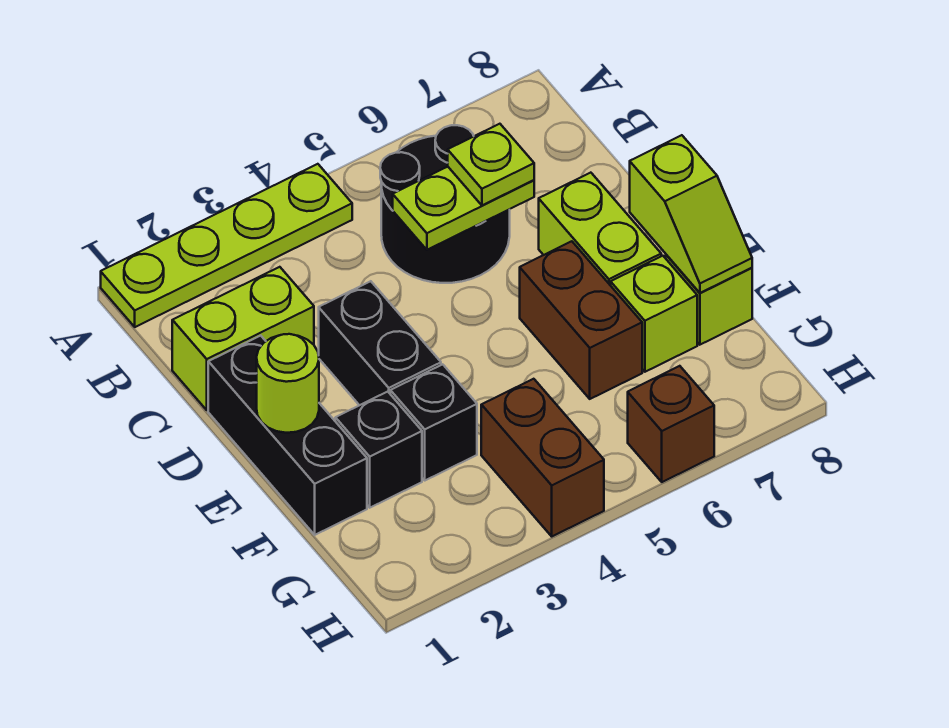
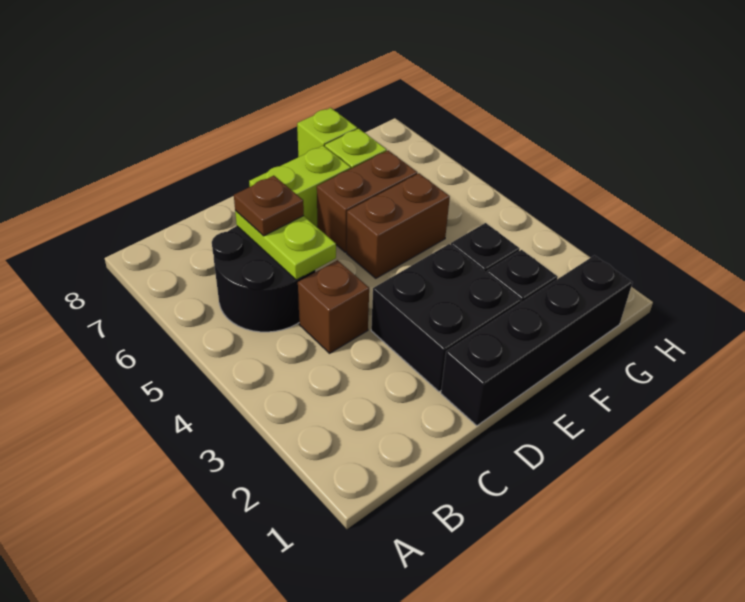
lime plate A1:A4 level 1 -> none
lime brick C1:C2 level 1 -> none
lime plate C6 level 3 -> brown plate C6 level 3
black brick D1:F1 level 1 -> black brick D1:G1 level 1
black brick D3:E3 level 1 -> black brick D2:E3 level 1
lime round brick E1 level 2 -> none
lime slope E8:F8 level 2 top E -> none
brown brick G4:H4 level 1 -> brown brick E5:F5 level 1
brown brick H6 level 1 -> brown brick C4 level 1

